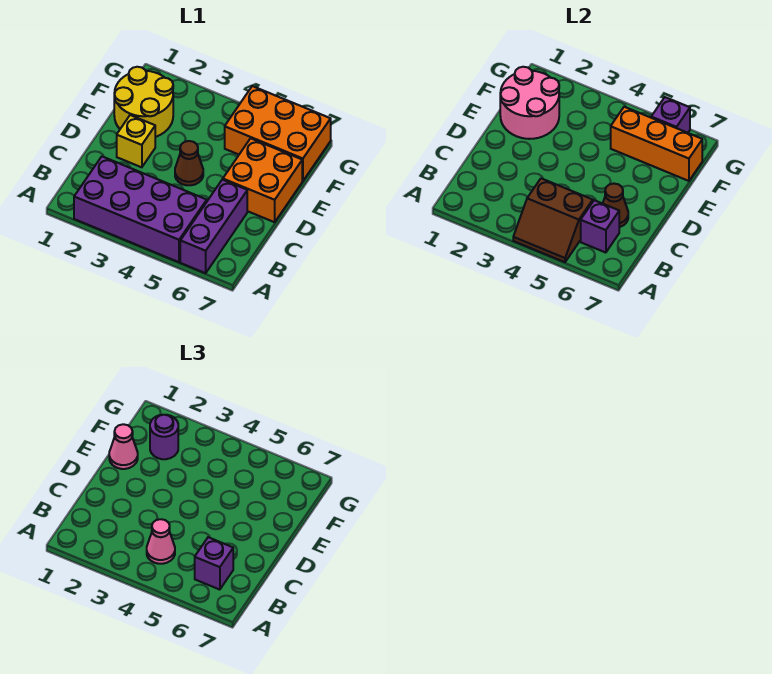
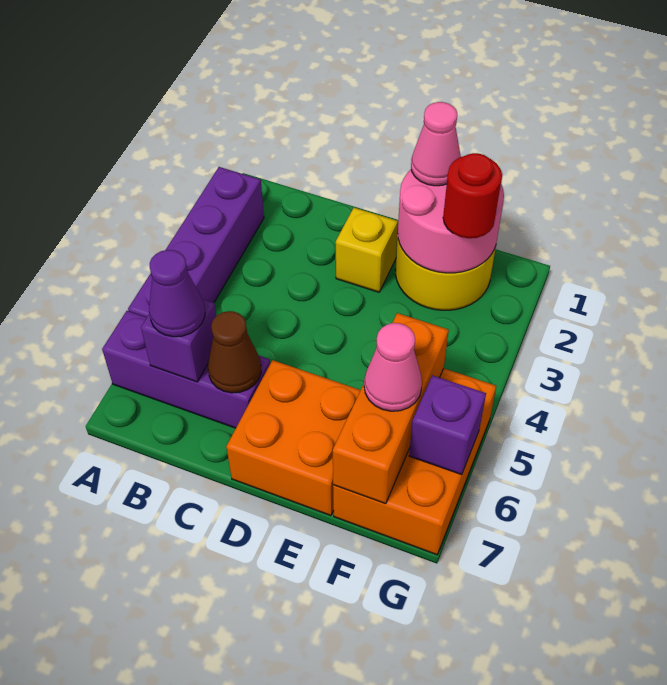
purple brick A2:B5 level 1 -> purple brick A2:A5 level 1
brown slope A4:B5 level 2 top B -> none
pink cone B4 level 3 -> pink cone F6 level 3
purple brick B6 level 3 -> purple cone B6 level 3
brown cone D4 level 1 -> none
purple round brick F2 level 3 -> red round brick F2 level 3

